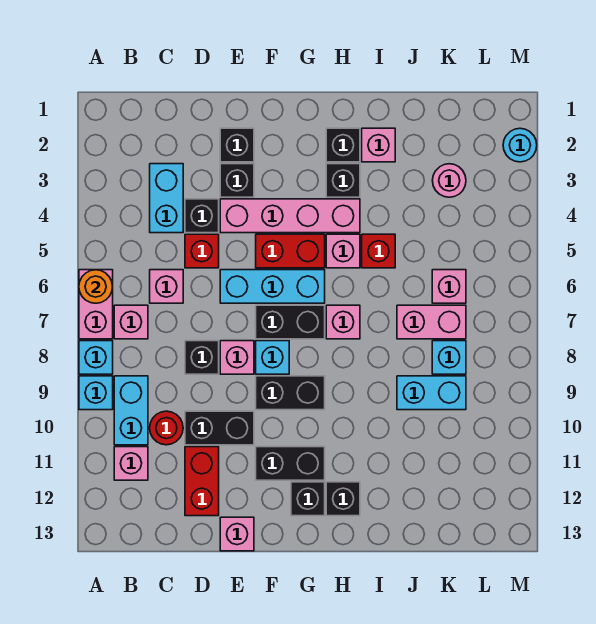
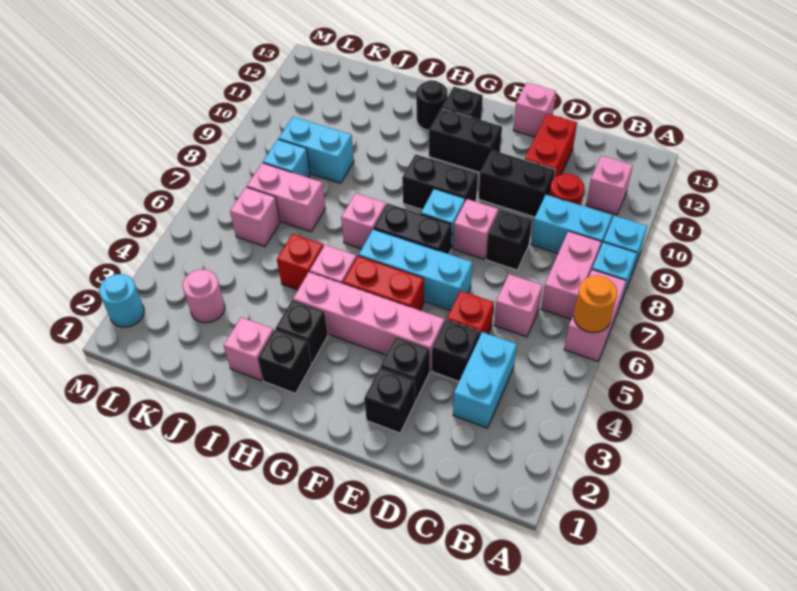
pink brick B7 level 1 -> pink brick B7:B8 level 1
cyan brick B9:B10 level 1 -> cyan brick B9:C9 level 1
black brick H12 level 1 -> black round brick H12 level 1

